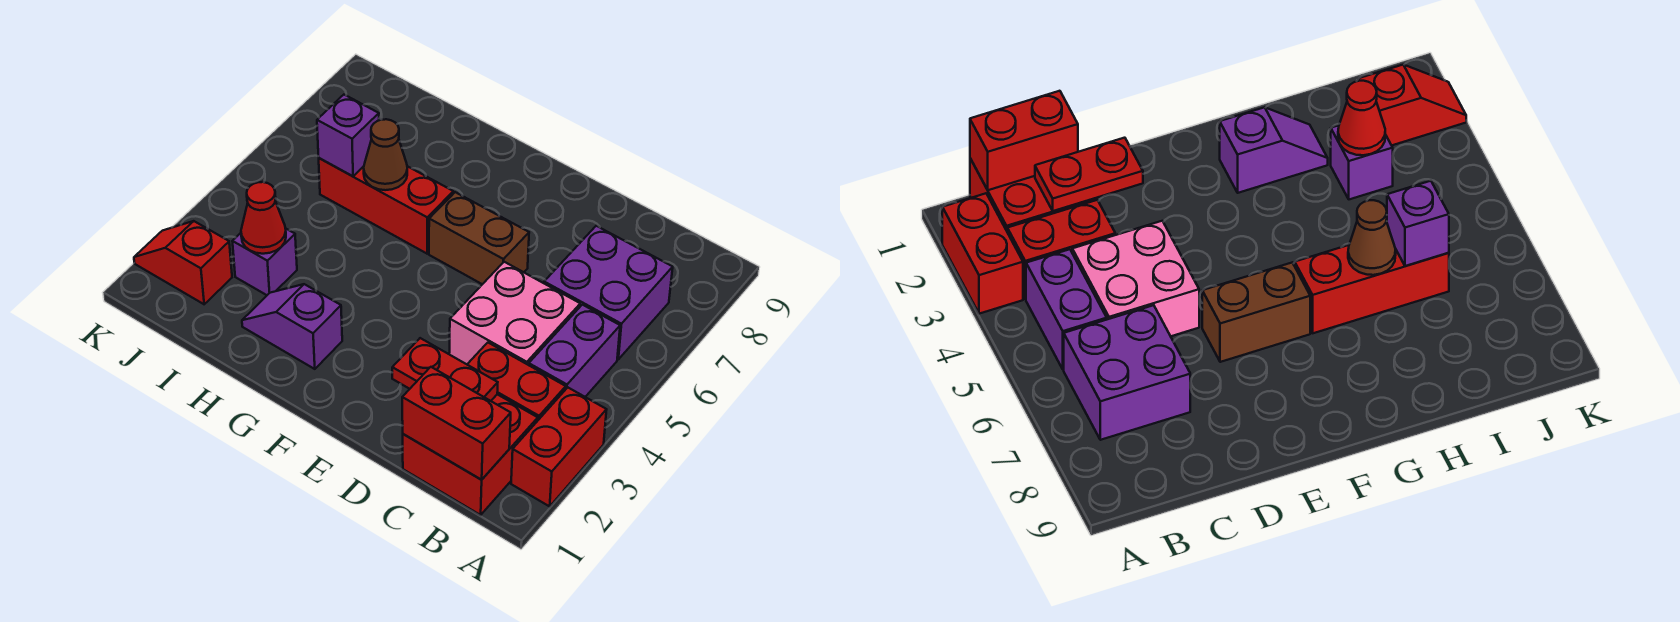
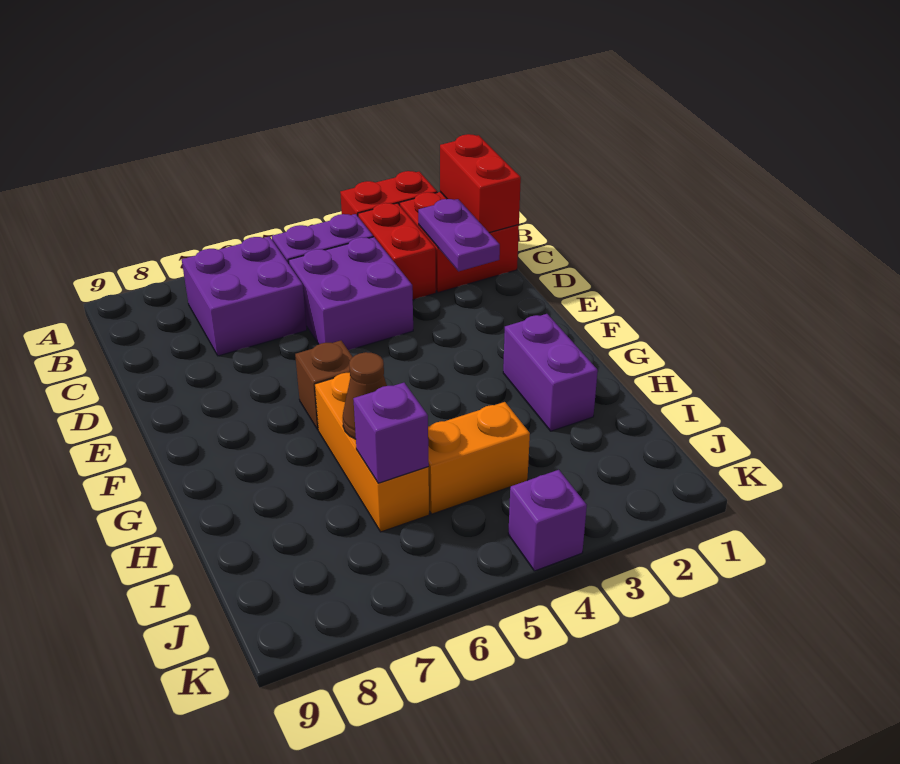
red plate C2:D2 level 2 -> purple plate C2:D2 level 2
pink brick C4:D5 level 1 -> purple brick C4:D5 level 1
brown brick E6:F6 level 1 -> brown brick F6 level 1
purple slope G2:H2 level 1 top G -> purple brick G2:H2 level 1
red brick G6:I6 level 1 -> orange brick G6:I6 level 1
purple brick I3 level 1 -> purple brick K4 level 1
red cone I3 level 2 -> none
none -> orange brick I4:I5 level 1
red slope J2:K2 level 1 top J -> none

